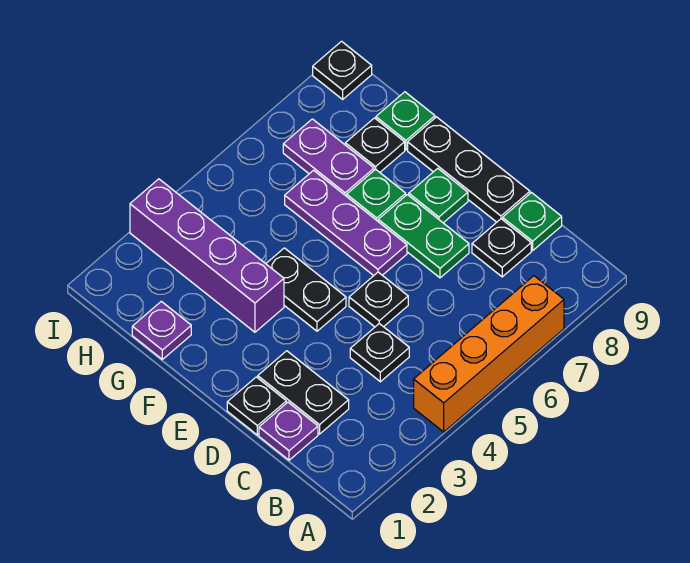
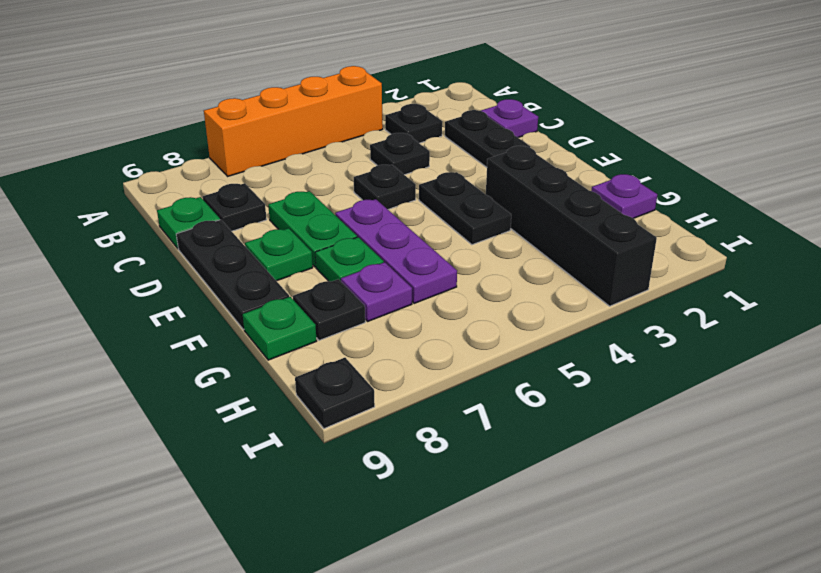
black plate D1 level 1 -> black plate B3 level 1
purple brick F3:I3 level 1 -> black brick F3:I3 level 1
purple plate G7:H7 level 1 -> purple plate G7 level 1

